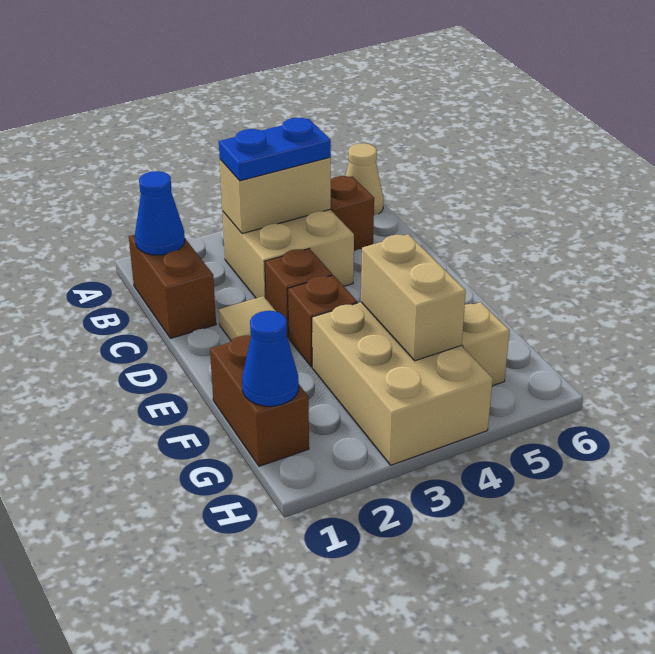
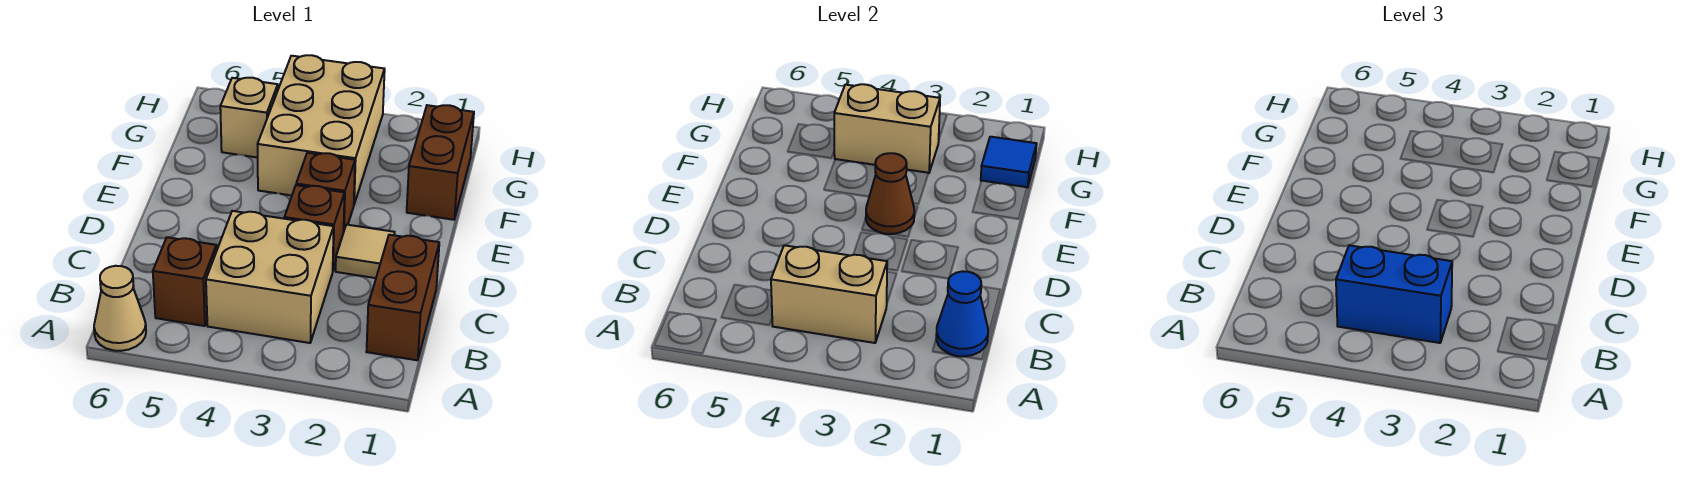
blue plate B3:B4 level 3 -> blue brick B3:B4 level 3
none -> brown cone E3 level 2
tan brick F4:G4 level 2 -> tan brick G3:G4 level 2
blue cone G1 level 2 -> blue tile G1 level 2

